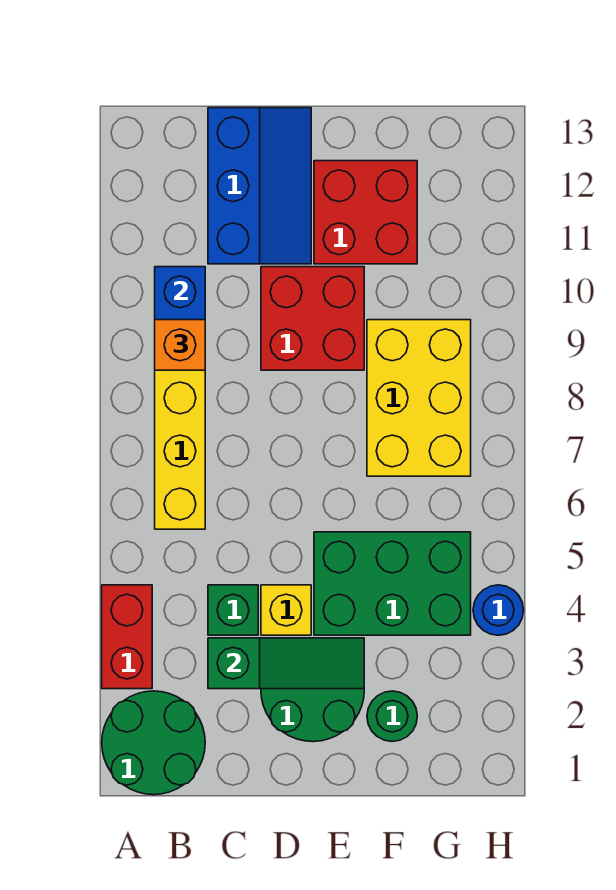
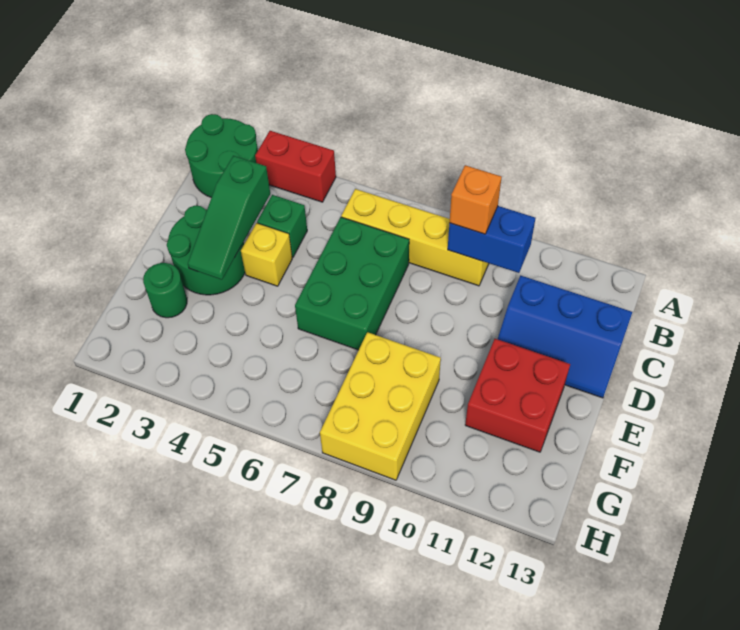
red brick D9:E10 level 1 -> none
green brick E4:G5 level 1 -> green brick C6:E7 level 1
yellow brick F7:G9 level 1 -> yellow brick F8:H9 level 1
blue round brick H4 level 1 -> none

